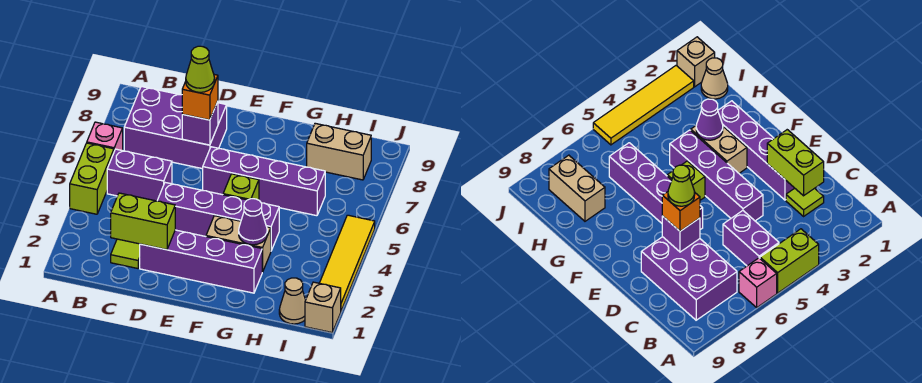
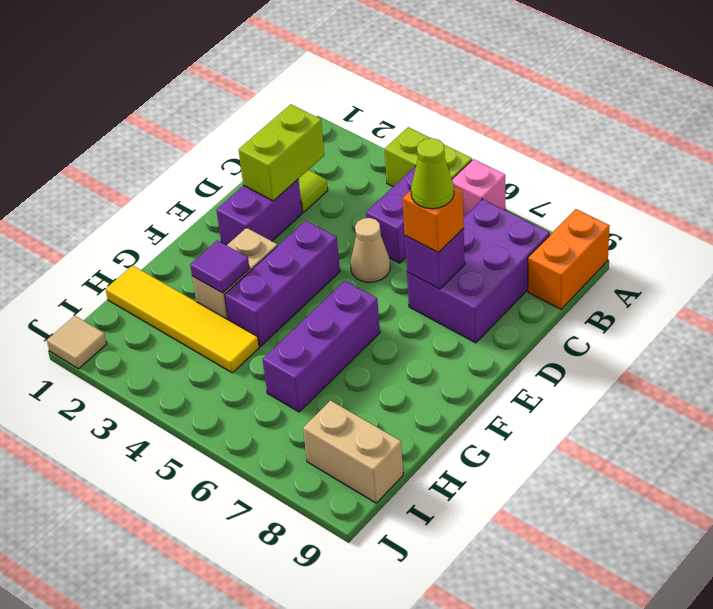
none -> orange brick A9:B9 level 1
purple brick D2:G2 level 1 -> purple brick D2:E2 level 1
purple brick D4:G4 level 1 -> purple brick E4:G4 level 1
purple brick E6:H6 level 1 -> purple brick F6:H6 level 1
lime brick F5 level 1 -> none
purple cone G3 level 2 -> purple tile G3 level 2
tan brick H8:I8 level 1 -> tan brick I8:I9 level 1
tan cone I1 level 1 -> tan cone D5 level 1
tan brick J1 level 1 -> tan tile J1 level 1
yellow tile J2:J5 level 1 -> yellow tile H1:H4 level 1

